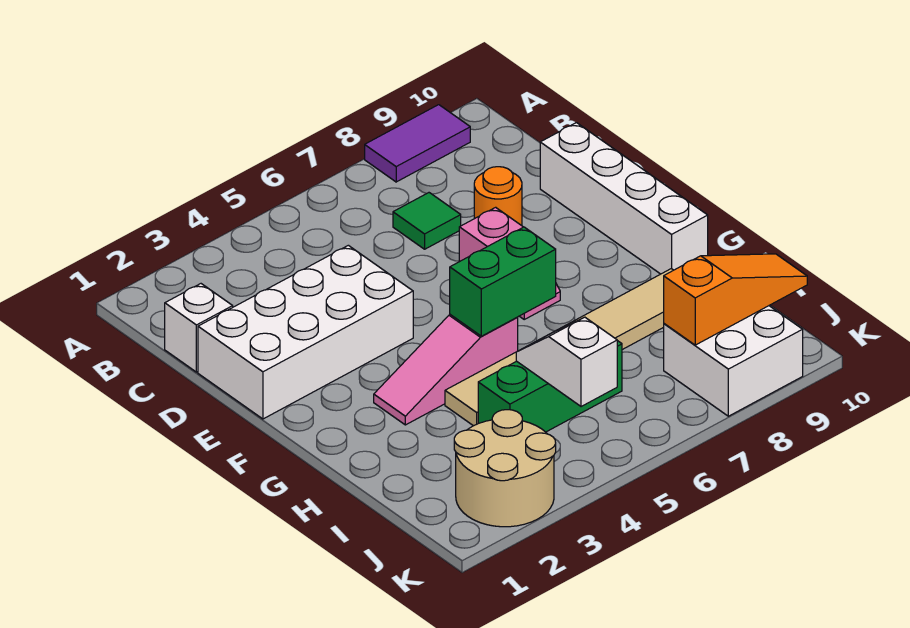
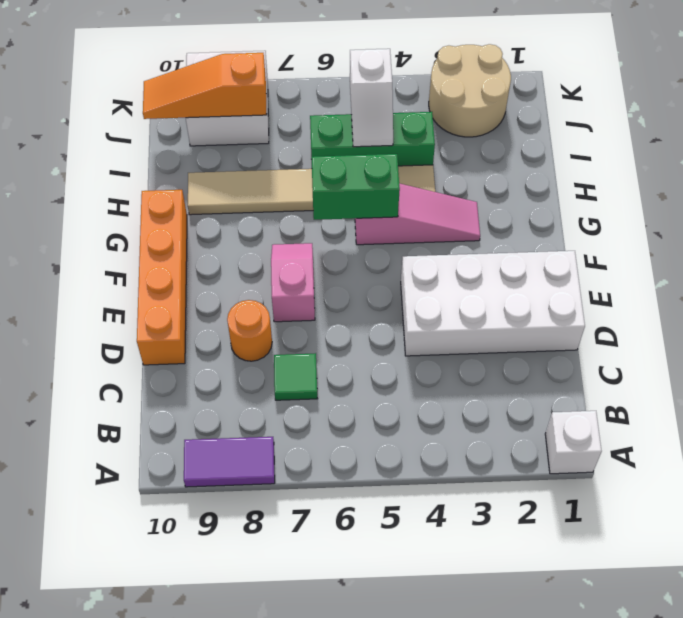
white brick C1 level 1 -> white brick A1 level 1
white brick D10:G10 level 1 -> orange brick D10:G10 level 1

